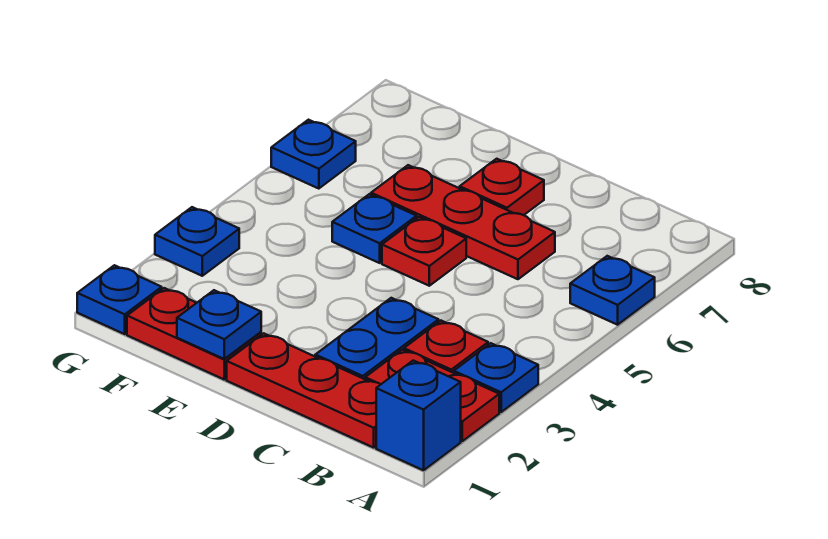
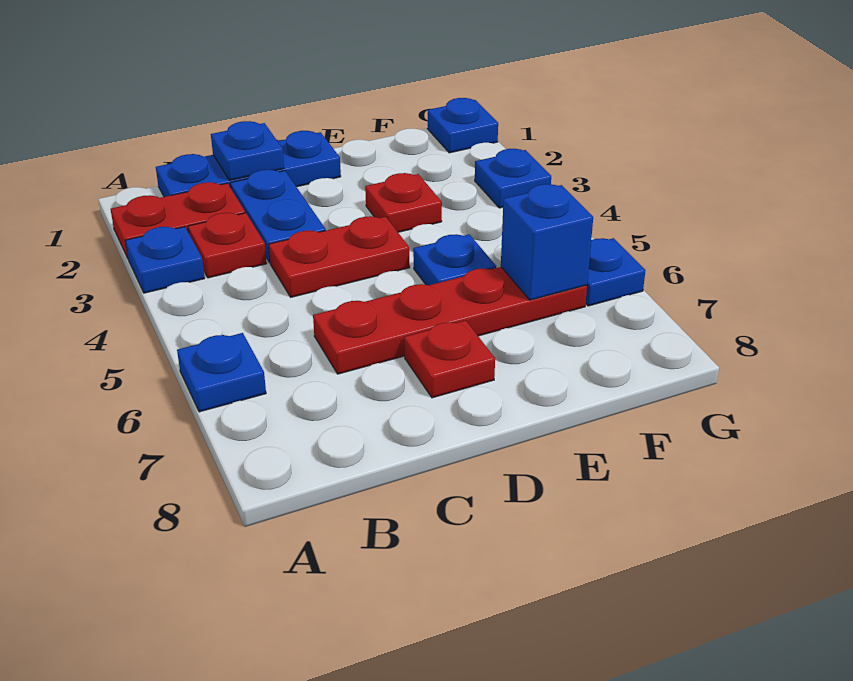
blue brick A1 level 1 -> blue brick F6 level 2
red plate B1:D1 level 1 -> blue plate B1:D1 level 1
red plate C6:E6 level 1 -> red plate C6:F6 level 1
red plate D5 level 1 -> red plate E3 level 1
red plate E1:F1 level 1 -> red plate C4:D4 level 1
blue plate E1 level 2 -> blue plate C1 level 2

